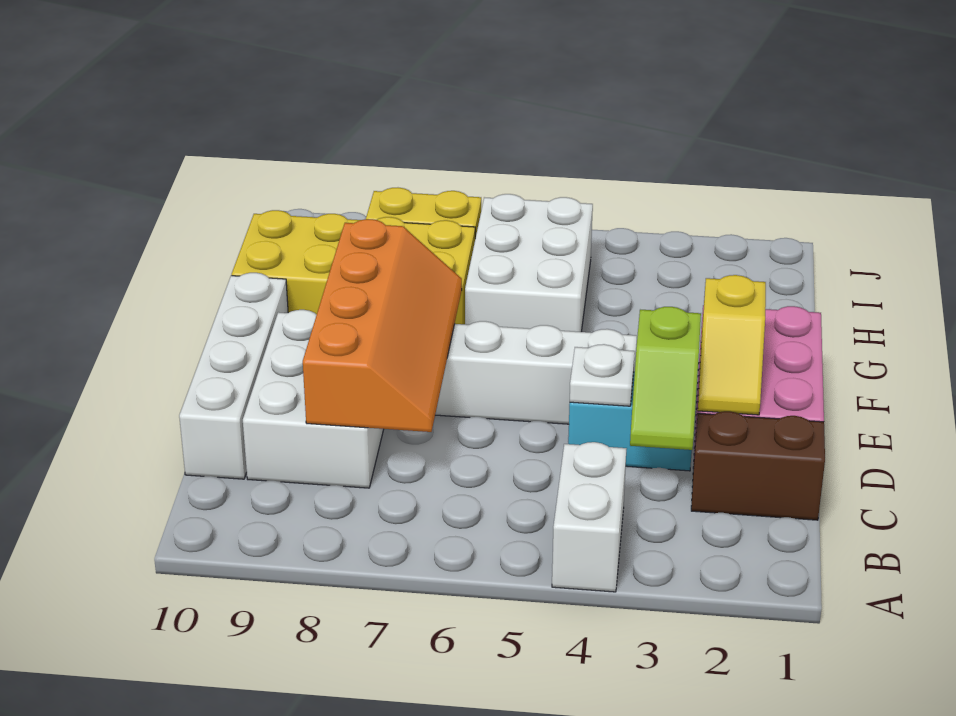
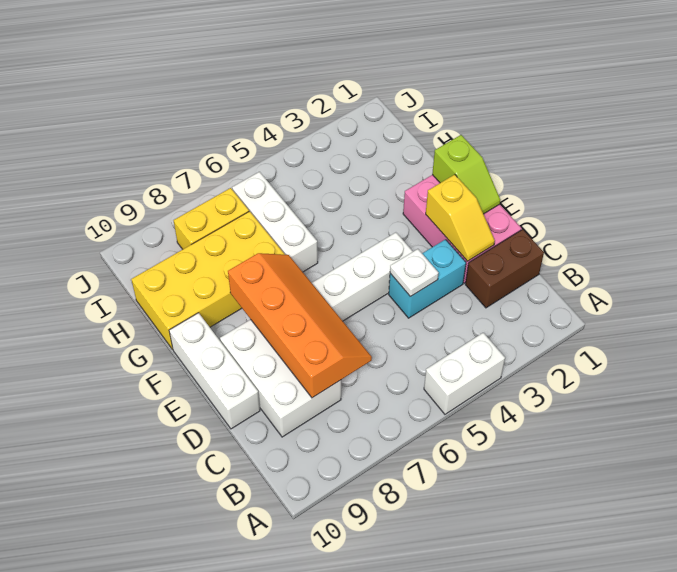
white brick A4:B4 level 1 -> white brick A4:A5 level 1
lime slope C3:D3 level 2 top D -> lime slope E1:F1 level 2 top F
white brick C10:F10 level 1 -> white brick D10:F10 level 1
white brick G5:I6 level 1 -> white brick G6:I6 level 1

